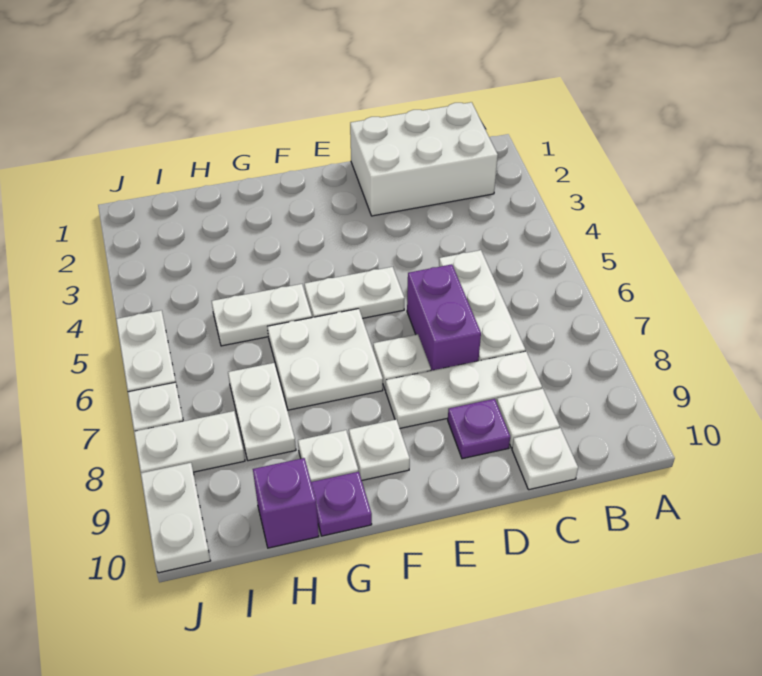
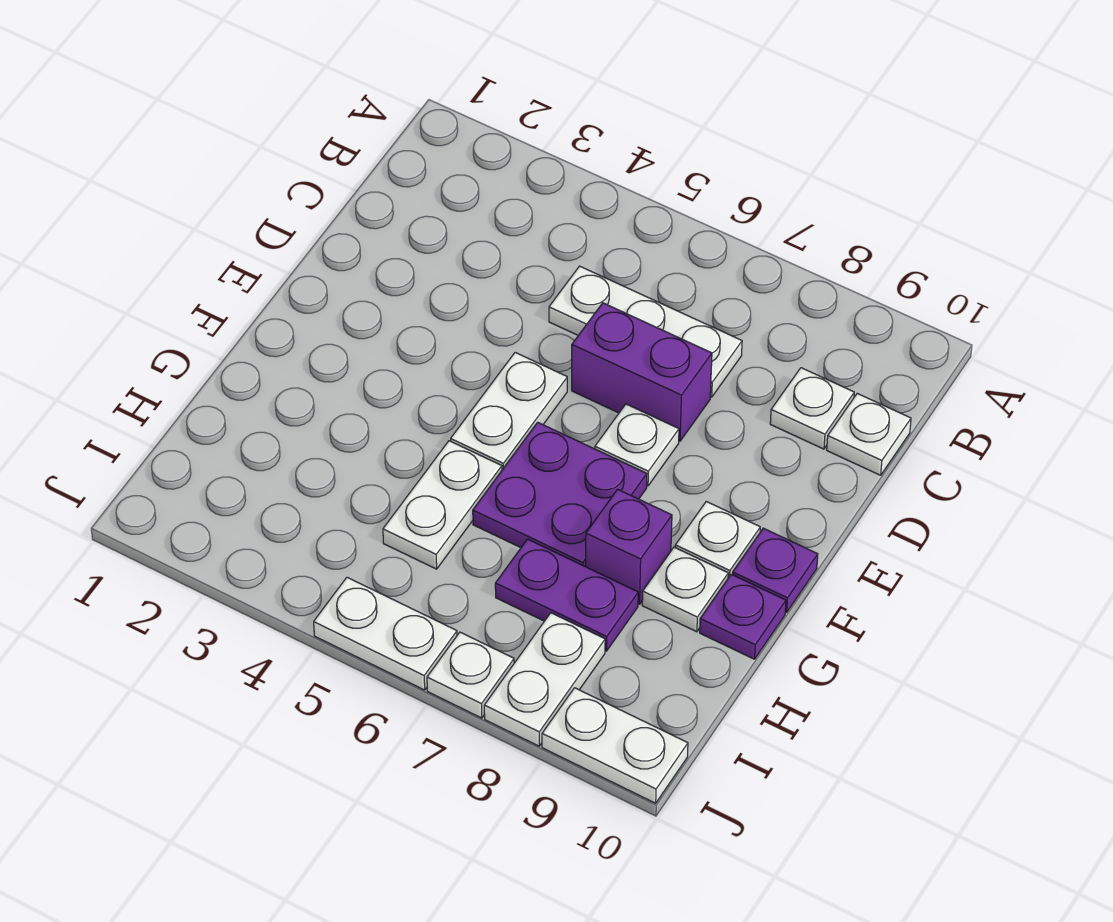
white brick B1:D2 level 1 -> none
white plate C8:E8 level 1 -> none
purple plate D9 level 1 -> purple plate F10 level 1
white plate F6:G7 level 1 -> purple plate F6:G7 level 1
white plate H7:H8 level 1 -> purple plate H7:H8 level 1
purple brick H10 level 1 -> purple brick G8 level 1

